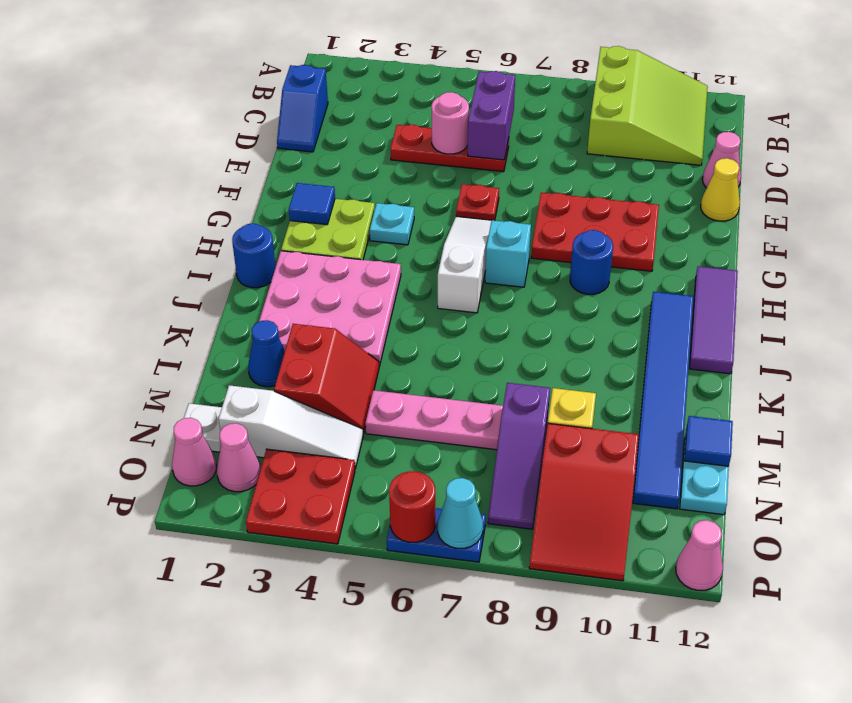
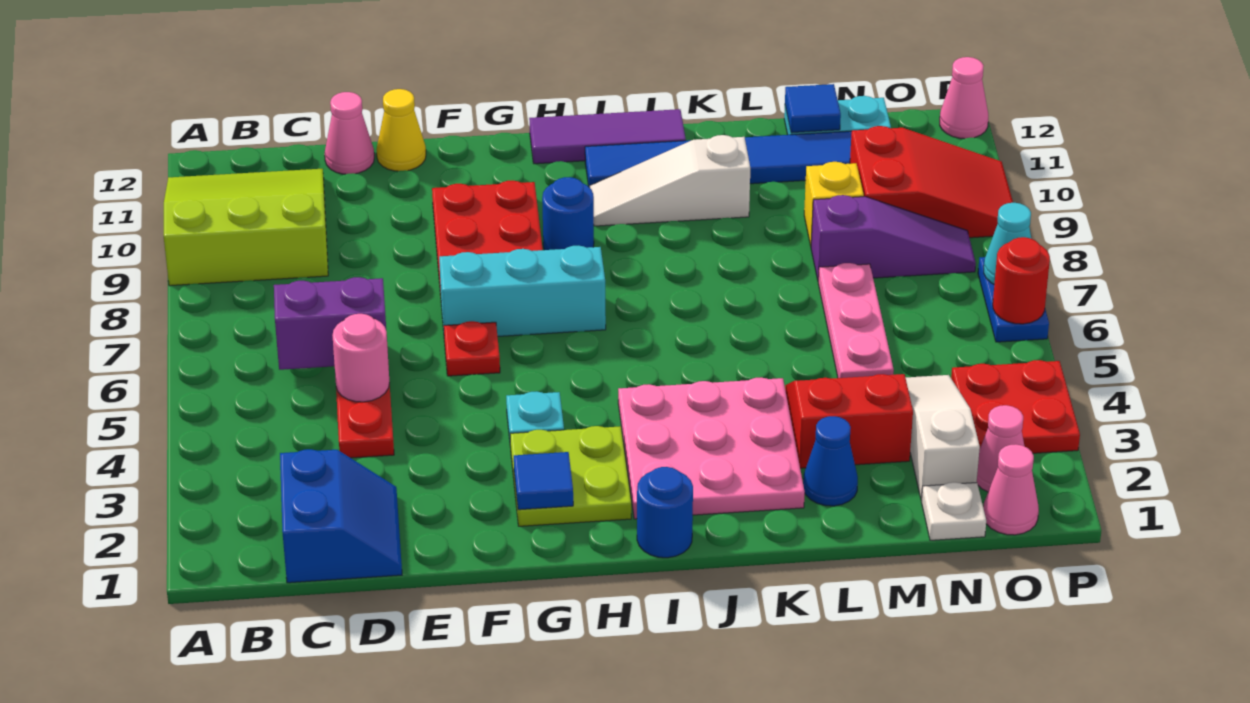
blue slope C1:D1 level 1 top C -> blue slope C1:D2 level 1 top C
white slope G6:I6 level 1 top I -> white slope I10:K10 level 1 top K
cyan brick H7 level 1 -> cyan brick F7:H7 level 1

